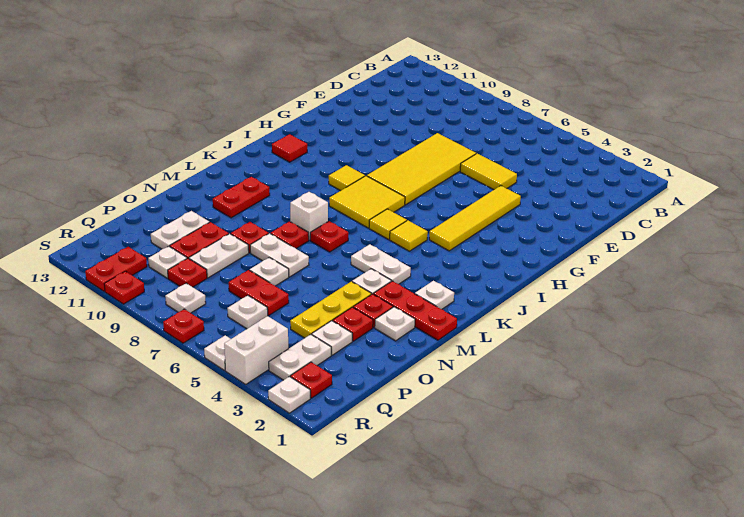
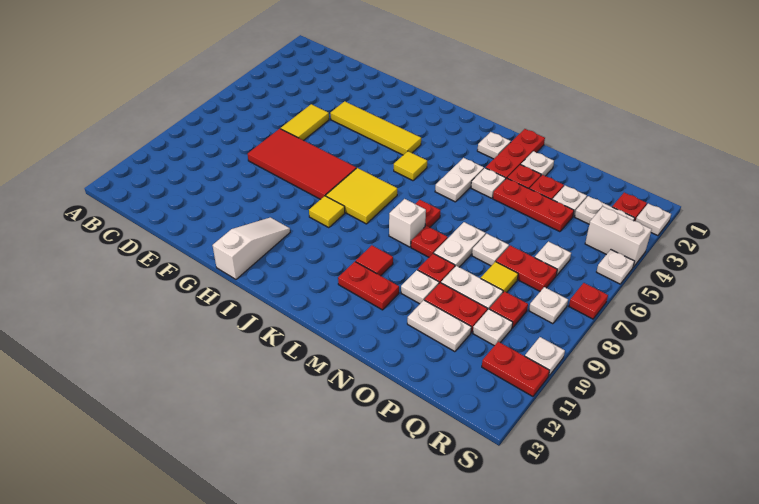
yellow tile E7:H8 level 1 -> red tile E7:H8 level 1
none -> white slope H11:H13 level 1 top 13
red tile I12 level 1 -> red tile L10 level 1
yellow tile J6 level 1 -> yellow tile P8 level 1
yellow plate N4:P4 level 1 -> red plate N4:P4 level 1
none -> white plate N10 level 1
red plate P6:P7 level 1 -> red plate P7:Q7 level 1
red plate S10 level 1 -> white plate S10 level 1

